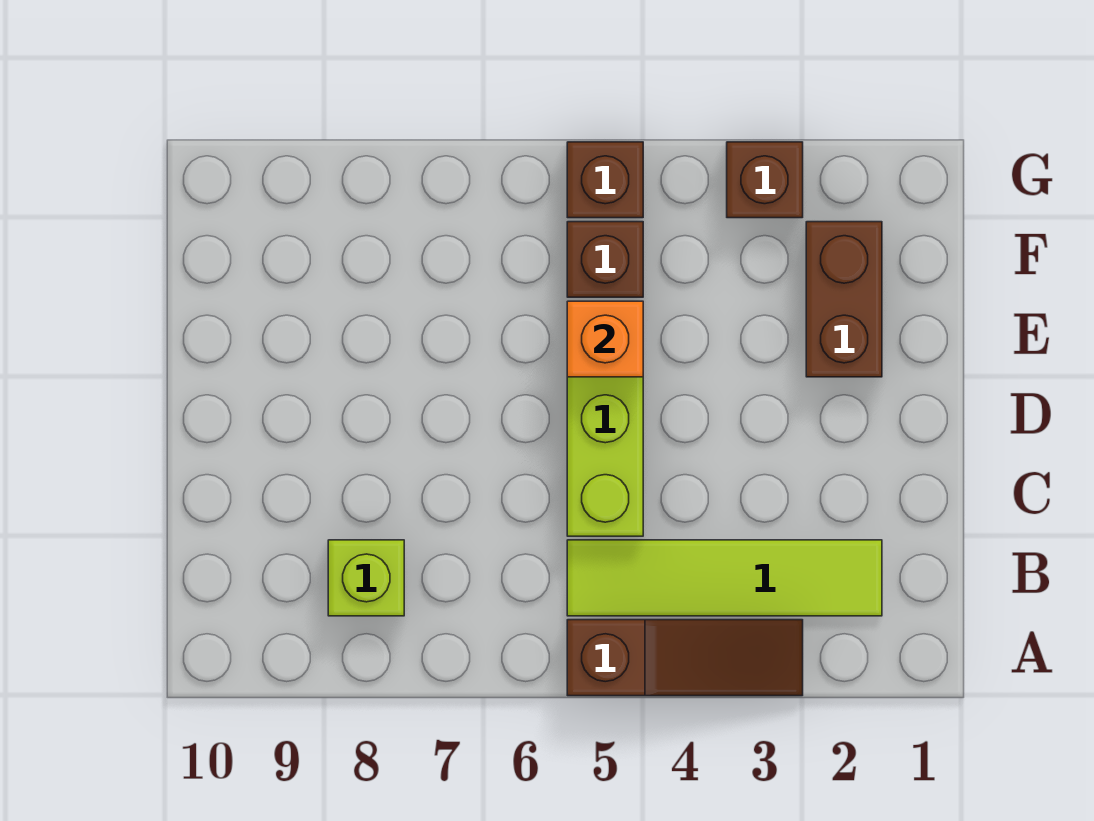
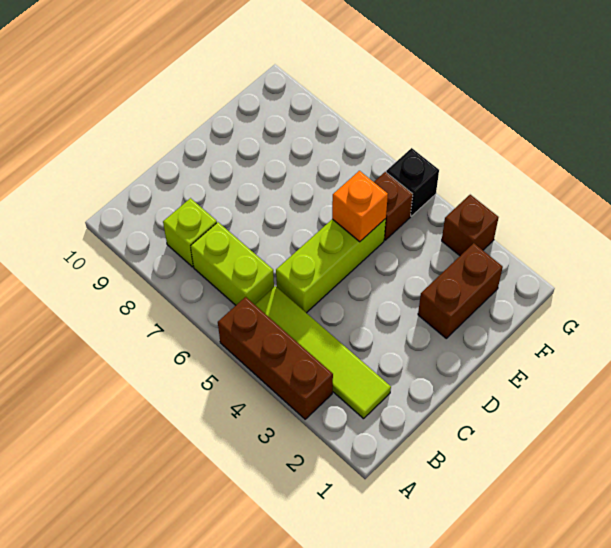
brown slope A3:A5 level 1 top 5 -> brown brick A3:A5 level 1
none -> lime brick B6:B7 level 1
brown brick G5 level 1 -> black brick G5 level 1

